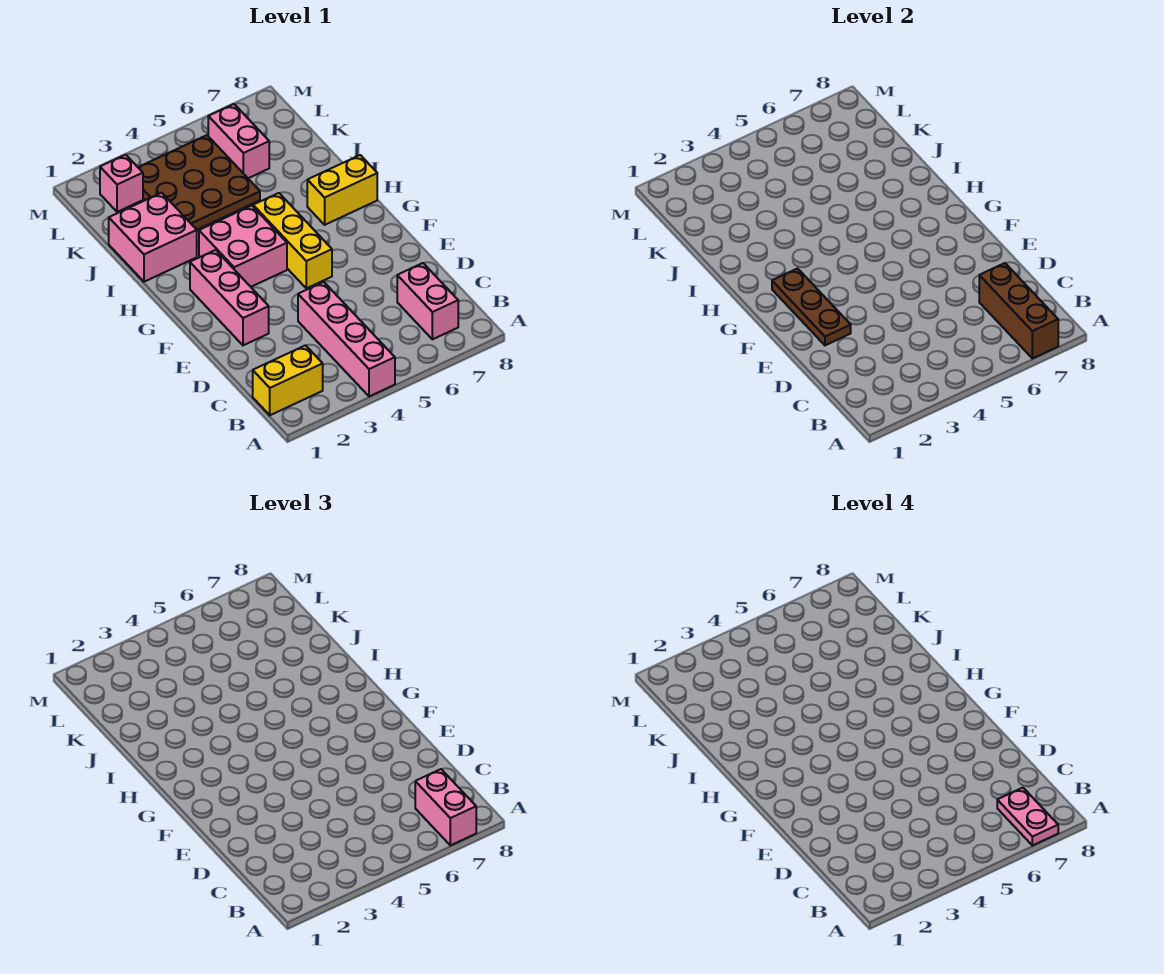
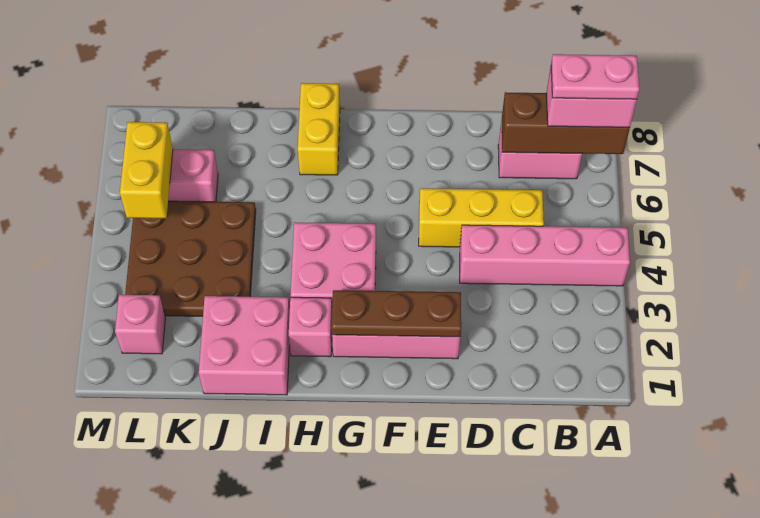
yellow brick B1:B2 level 1 -> yellow brick L5:L6 level 2
yellow brick F5:H5 level 1 -> yellow brick C5:E5 level 1
none -> pink brick H2 level 1

